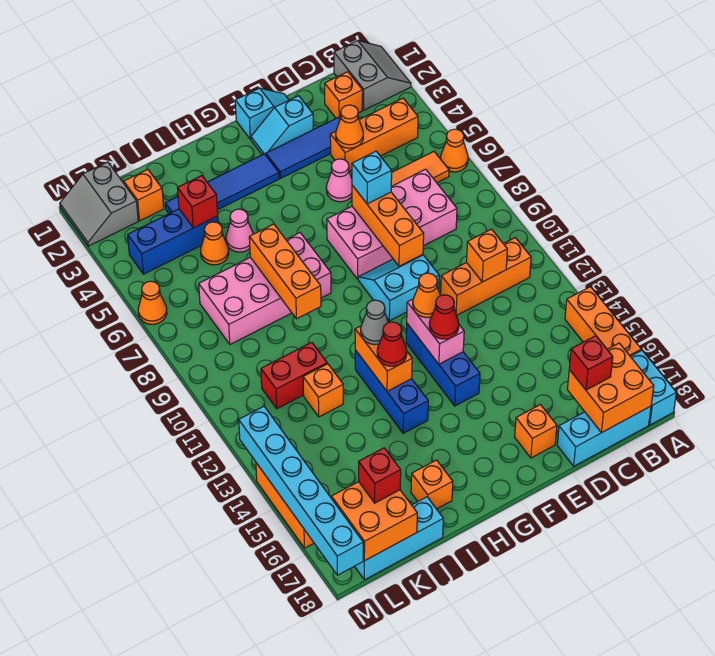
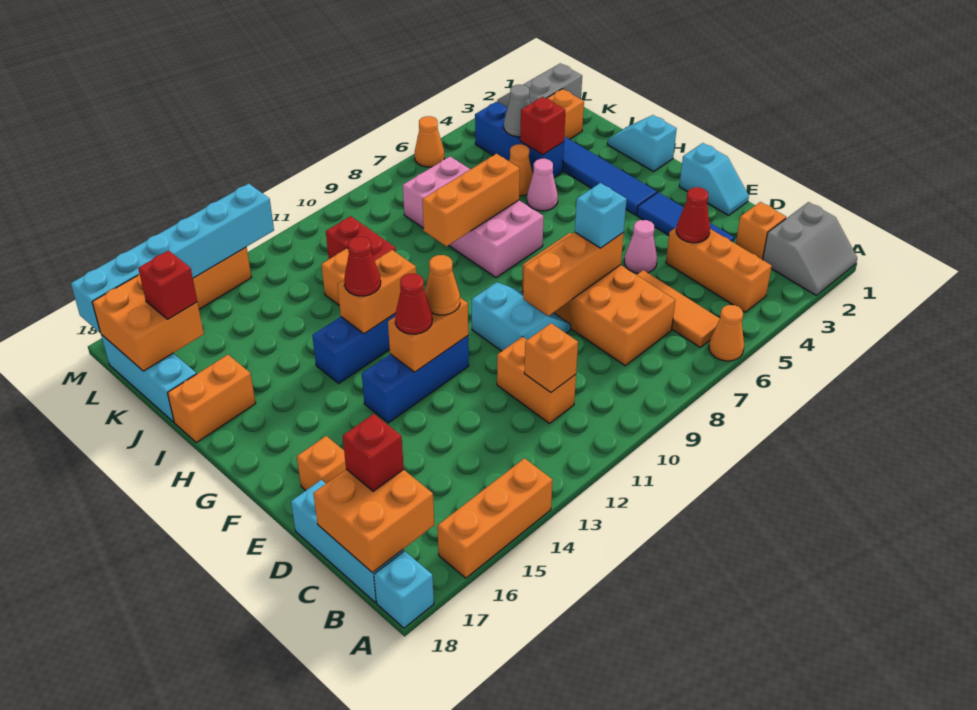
cyan brick A17:A18 level 1 -> cyan brick A18 level 1
orange brick B11:D11 level 1 -> orange brick C11:D11 level 1
pink brick C7:F8 level 1 -> orange brick C7:F8 level 1
orange cone D4 level 2 -> red cone D4 level 2
cyan slope E2:F2 level 1 top E -> cyan slope H1:I1 level 1 top H
pink brick F12:F13 level 2 -> orange brick F12:F13 level 2
grey cone H12 level 3 -> grey cone K4 level 2
orange brick I17 level 1 -> orange brick I17:I18 level 1

